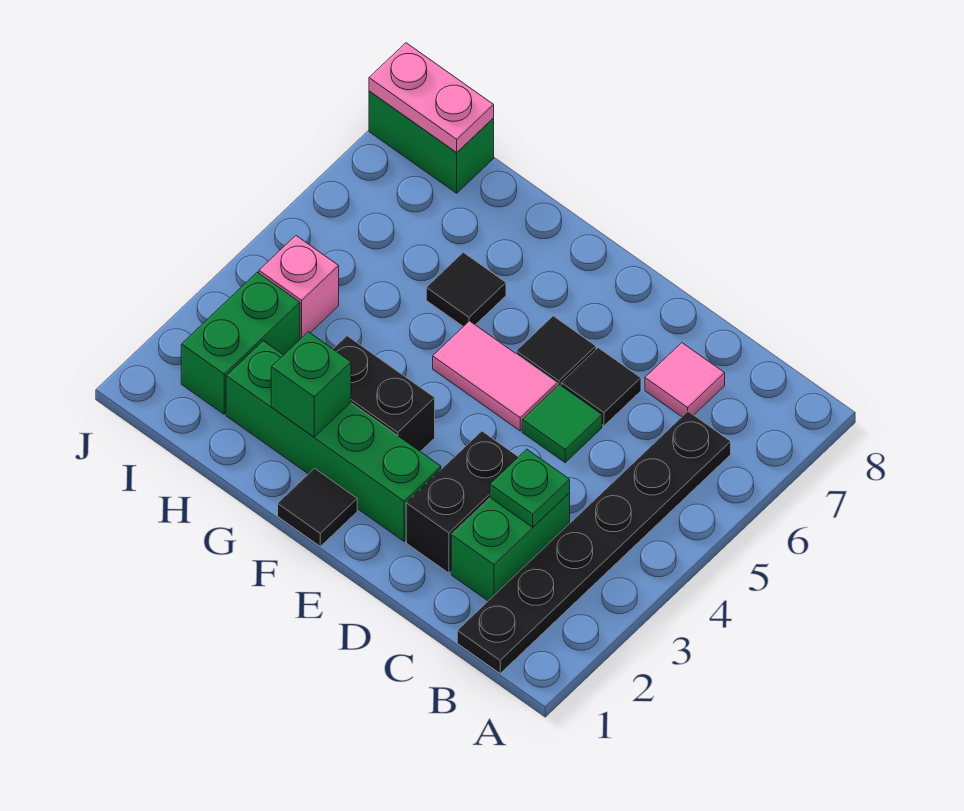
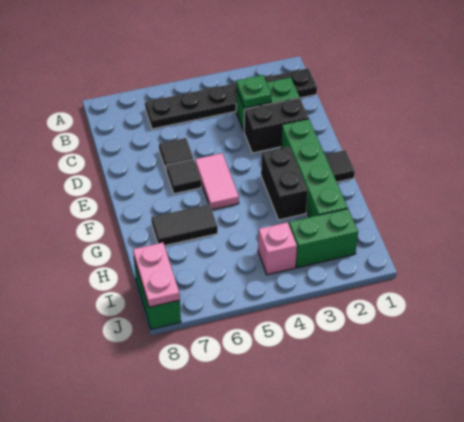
pink tile C7 level 1 -> none
green tile D5 level 1 -> none
green brick G2 level 2 -> none
black tile G6 level 1 -> black tile G6:G7 level 1

